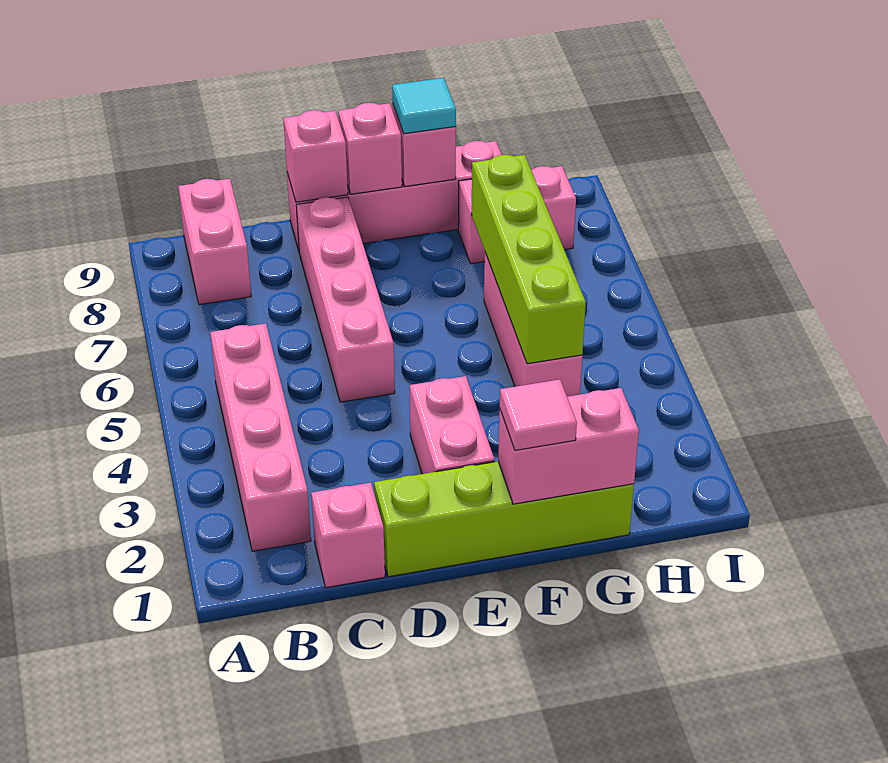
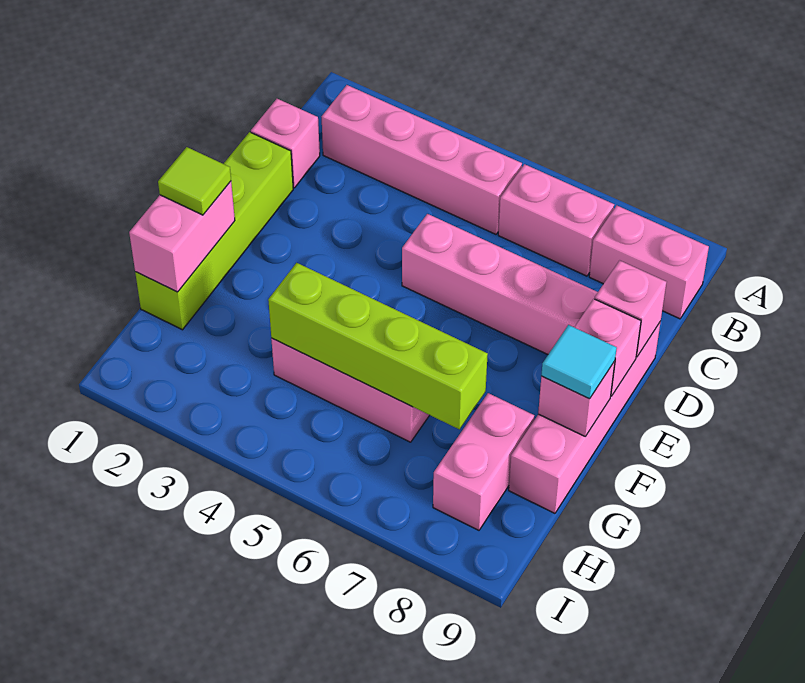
pink brick E2:E3 level 1 -> pink brick B6:B7 level 1
pink tile F1 level 3 -> lime tile F1 level 3

